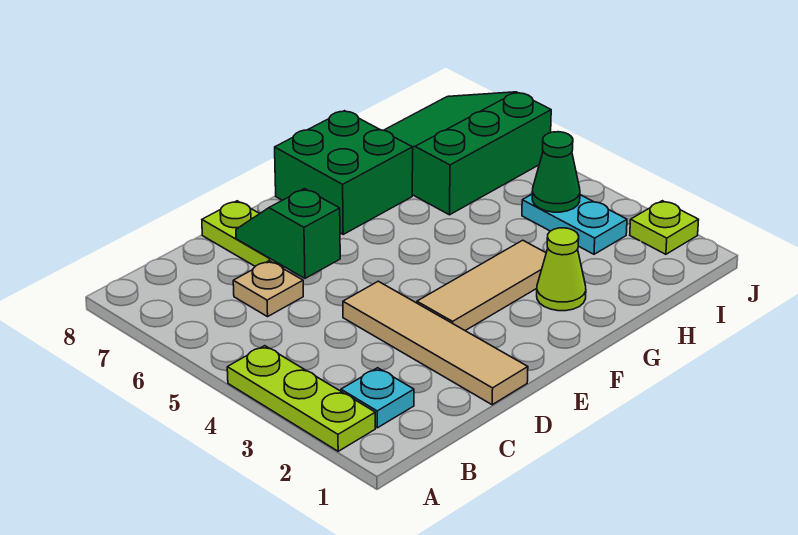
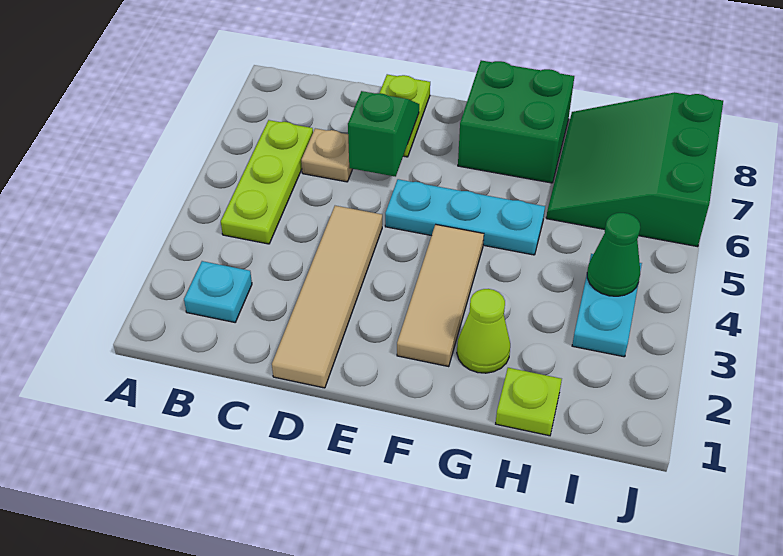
lime plate A2:A4 level 1 -> lime plate B4:B6 level 1
tan tile E3:G3 level 1 -> tan tile F2:F4 level 1
none -> cyan plate E5:G5 level 1
green slope H6:J8 level 1 top 6 -> green slope H6:J8 level 1 top J
lime plate J2 level 1 -> lime plate H1 level 1

